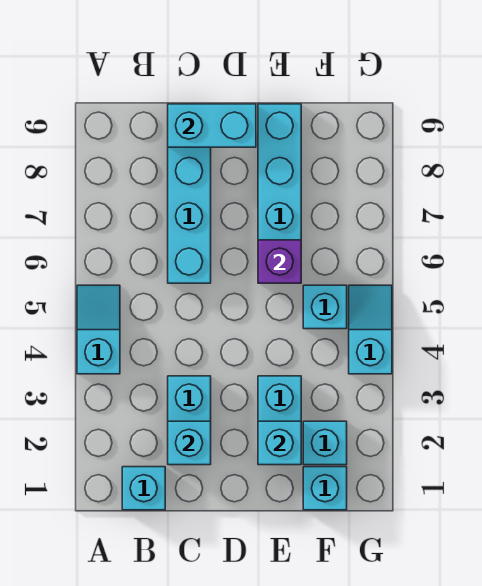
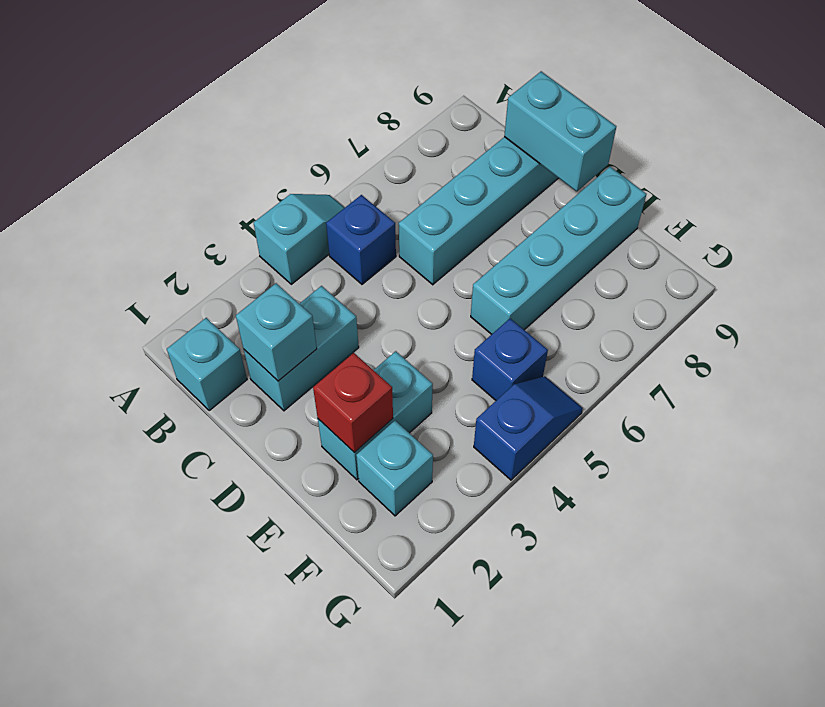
none -> blue brick B5 level 1
cyan brick E2 level 2 -> red brick E2 level 2
purple brick E6 level 2 -> none
cyan brick F1 level 1 -> none
cyan brick F5 level 1 -> blue brick F5 level 1
cyan slope G4:G5 level 1 top 4 -> blue slope G4:G5 level 1 top 4

